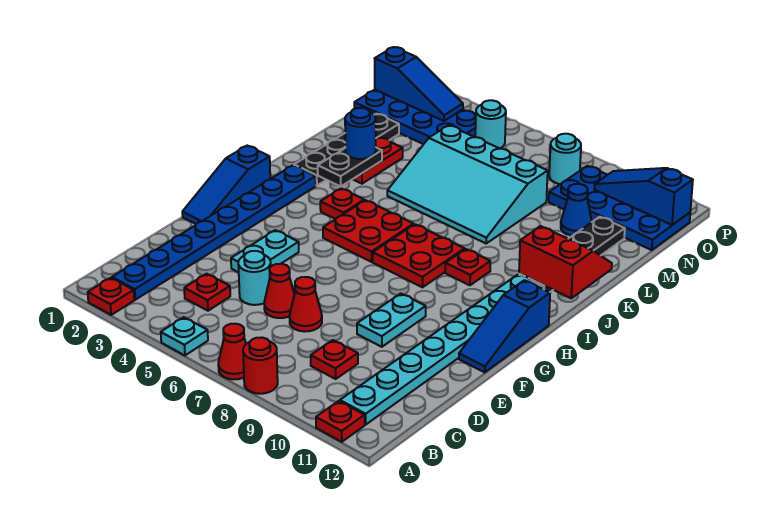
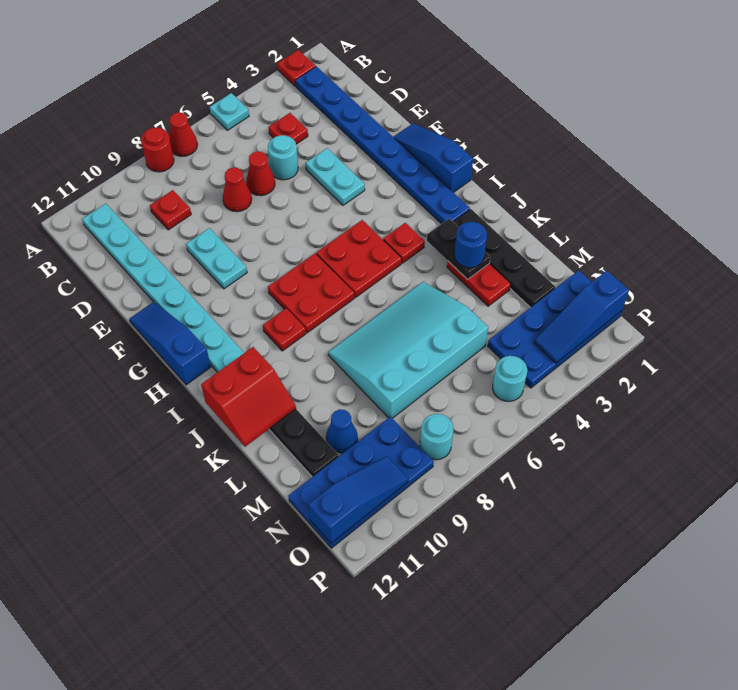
red plate A11 level 1 -> none

